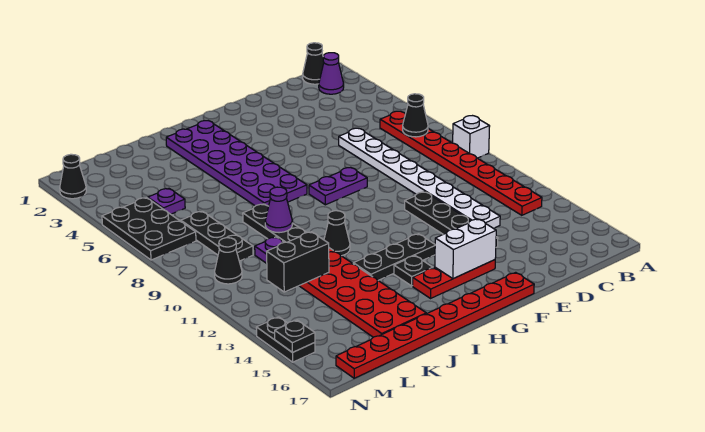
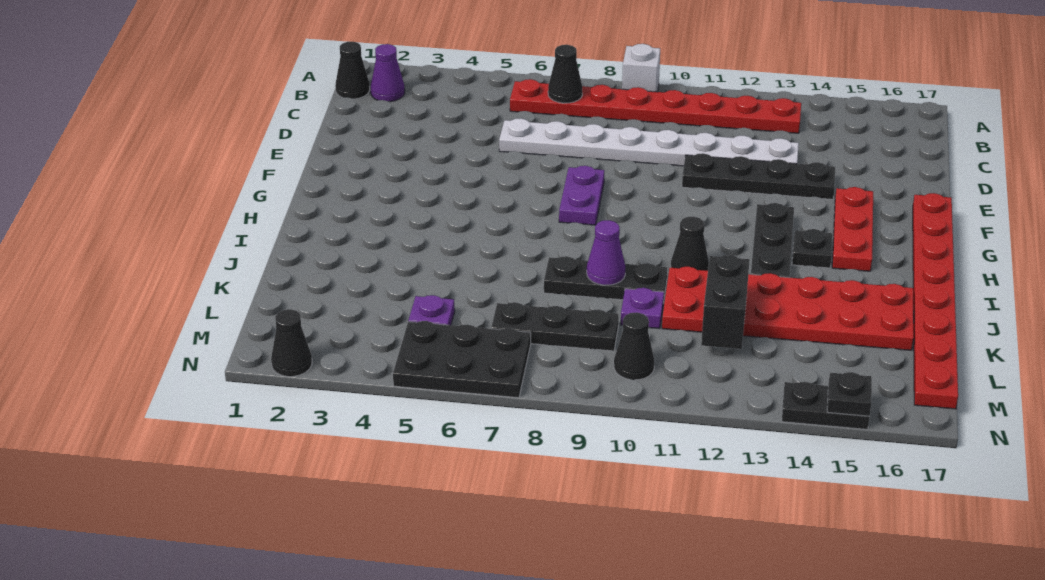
white brick F15:G15 level 2 -> none
purple plate H2:I7 level 1 -> none

